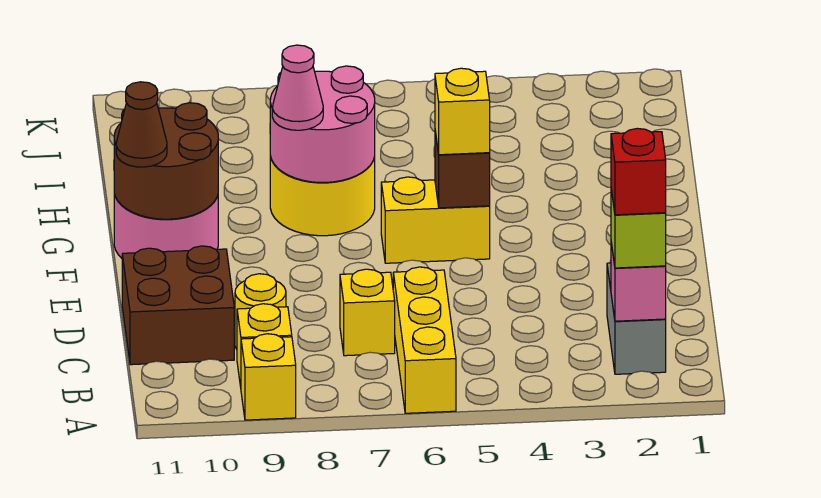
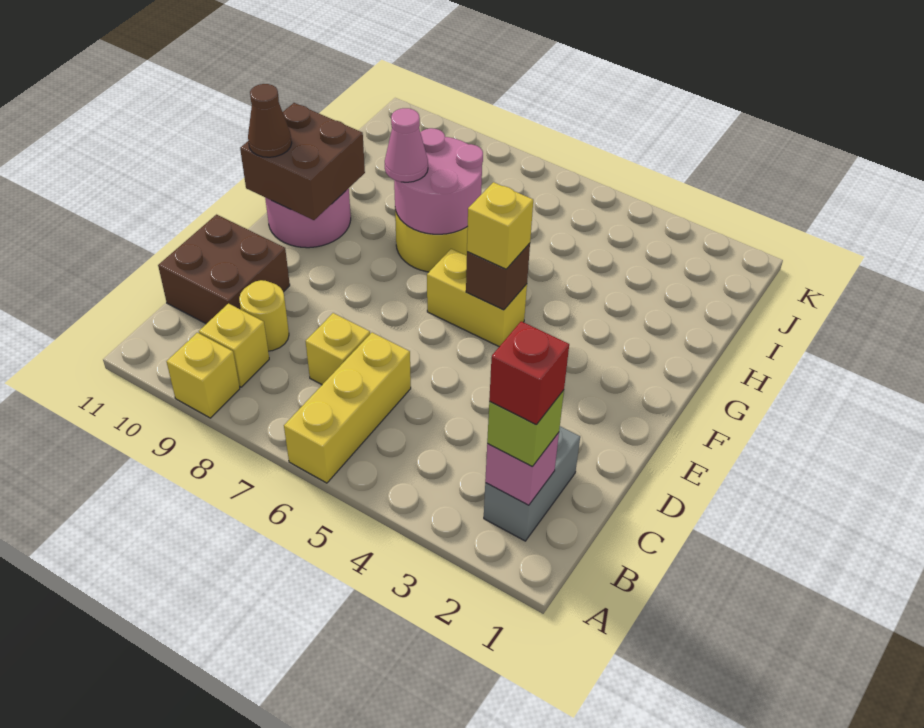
brown round brick F10:G11 level 2 -> brown brick F10:G11 level 2

